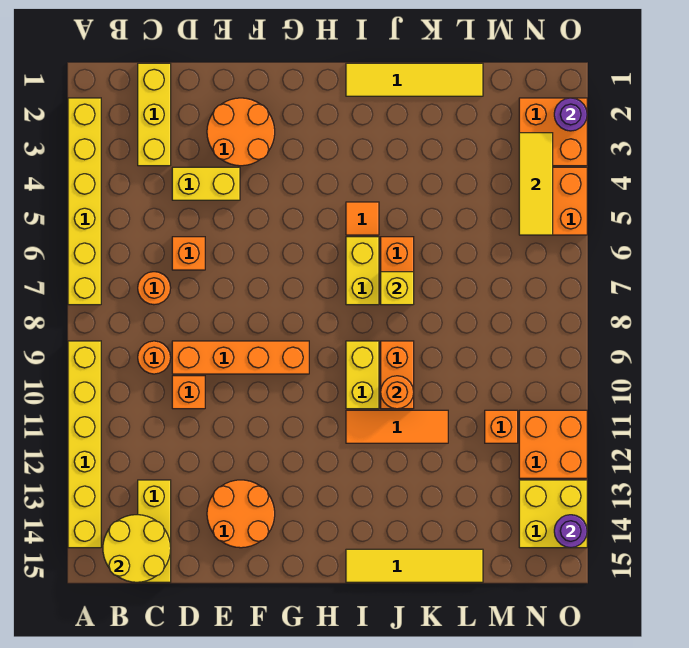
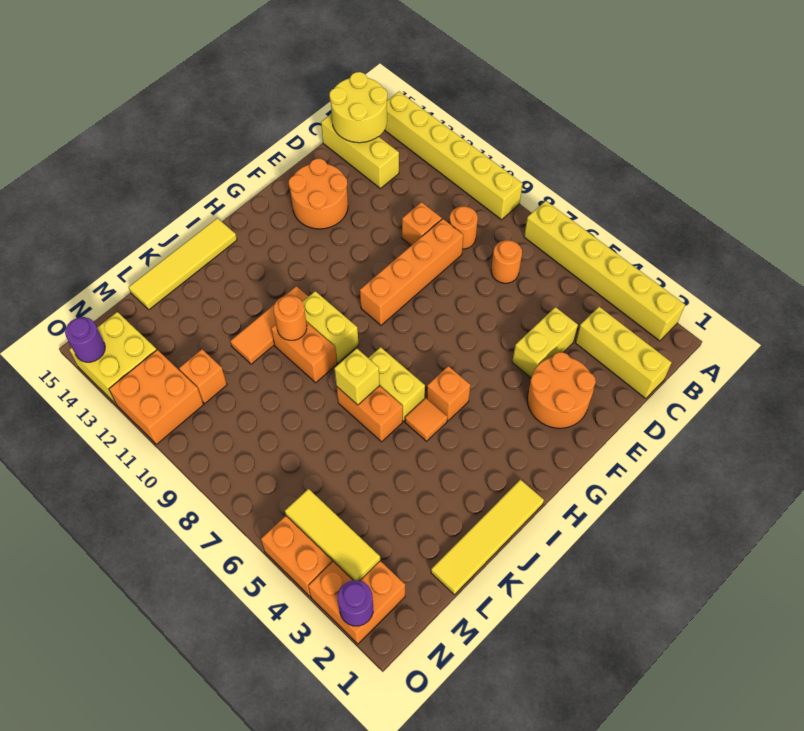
orange brick D6 level 1 -> orange brick H5 level 1

